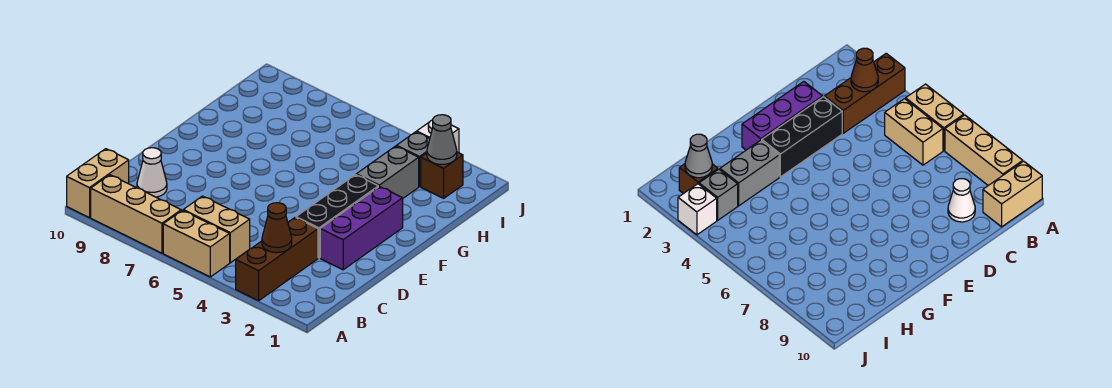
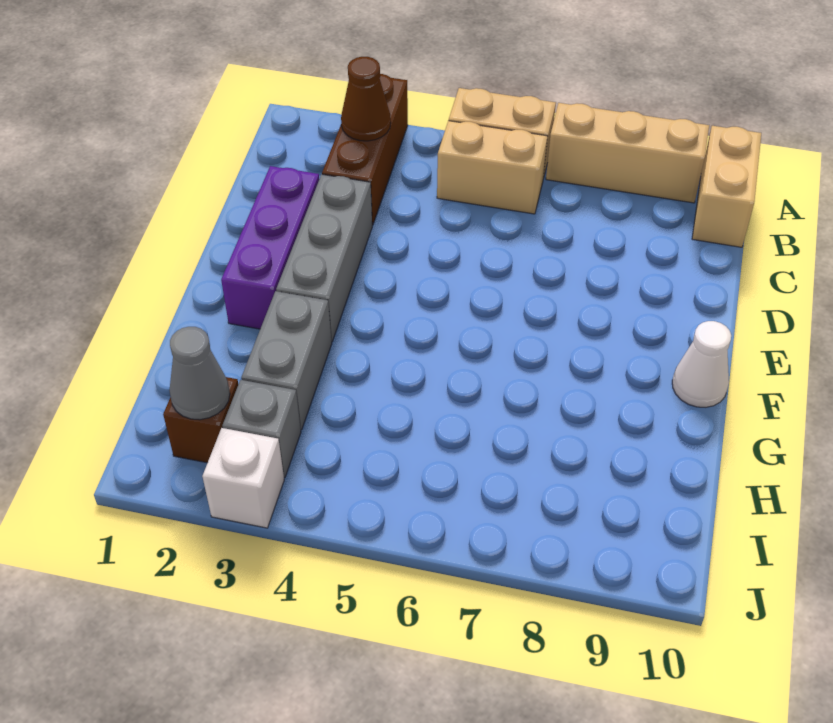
white cone C9 level 1 -> white cone F10 level 1
black brick D3:F3 level 1 -> grey brick D3:F3 level 1

